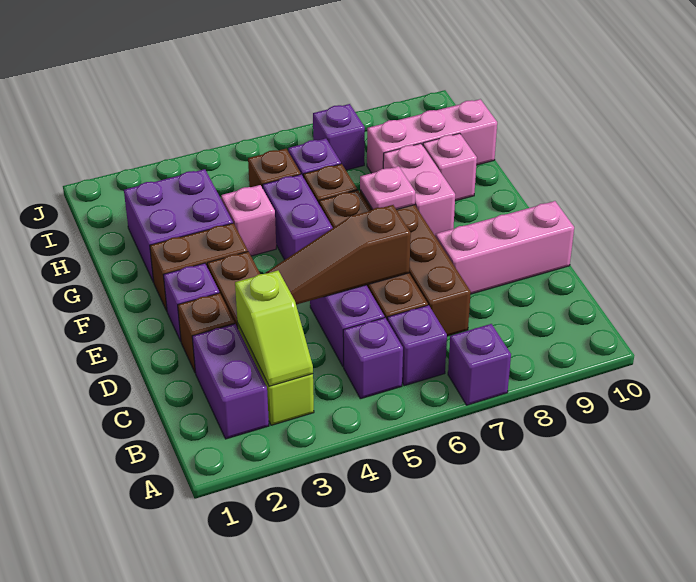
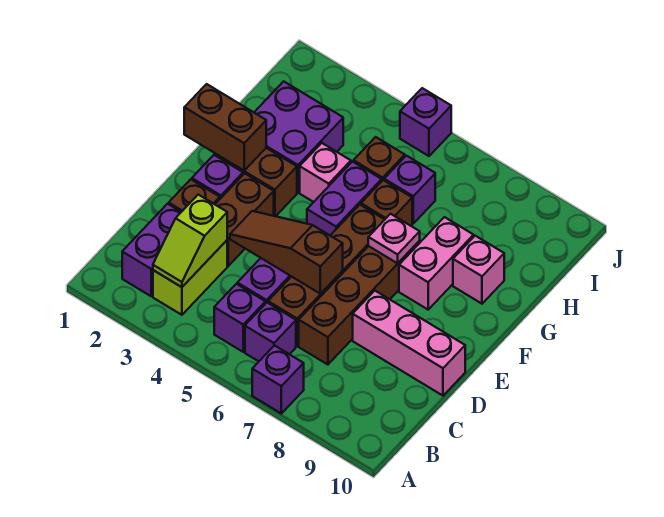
none -> brown brick F1:F2 level 2
pink brick H8:H10 level 1 -> none
purple brick I7 level 1 -> purple brick J5 level 1

